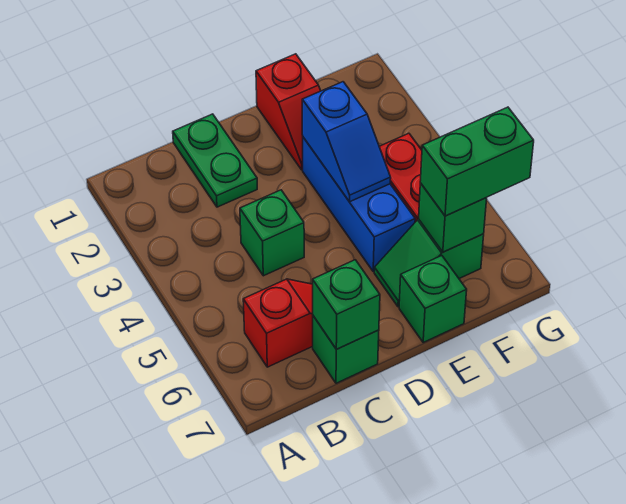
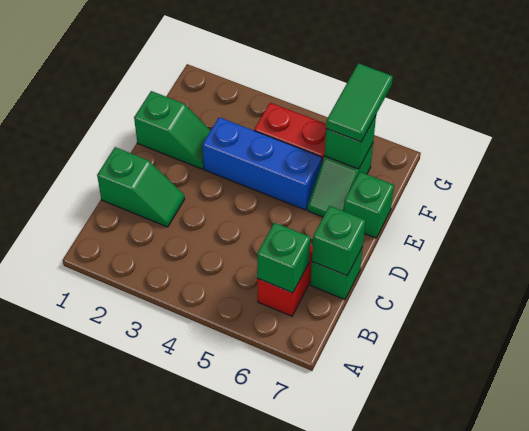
green plate C1:C2 level 1 -> green slope C1:C2 level 1 top 1
green brick C4 level 1 -> green brick B6 level 2
red slope E1:E2 level 1 top 1 -> green slope E1:E2 level 1 top 1
blue slope E3:E4 level 2 top 3 -> none
green brick F6:G6 level 3 -> green tile F6:G6 level 3

